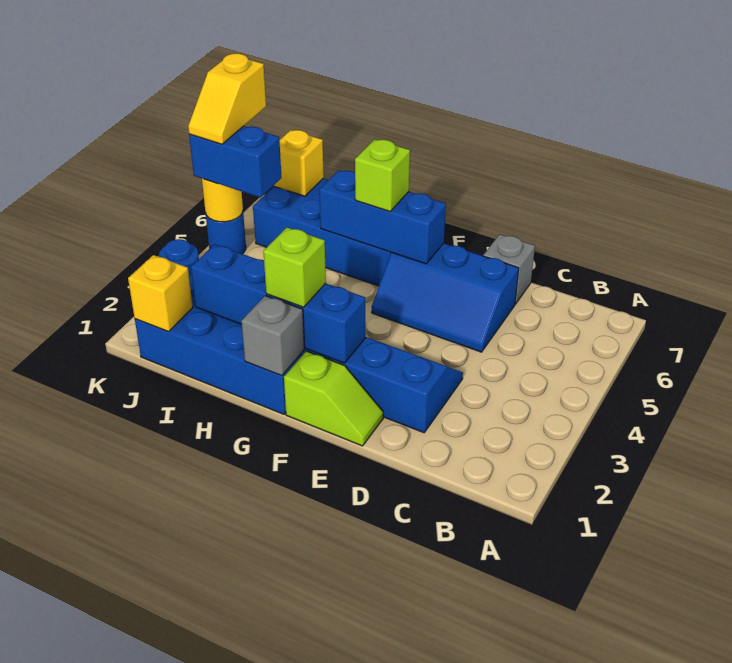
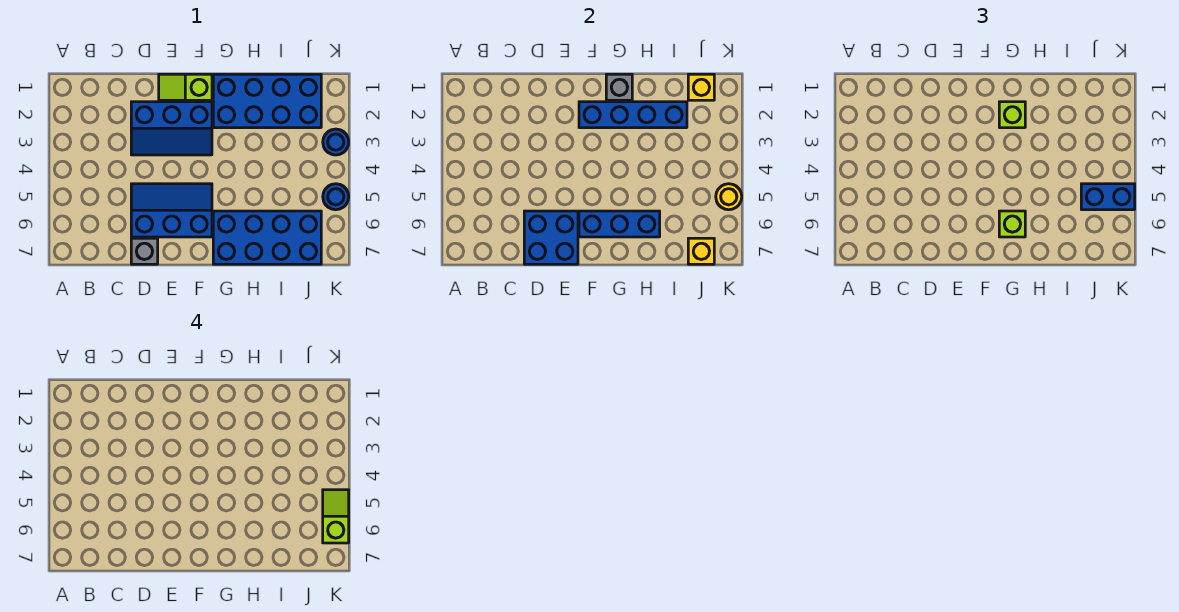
none -> blue brick D6:E7 level 2
yellow slope K5:K6 level 4 top 6 -> lime slope K5:K6 level 4 top 6

